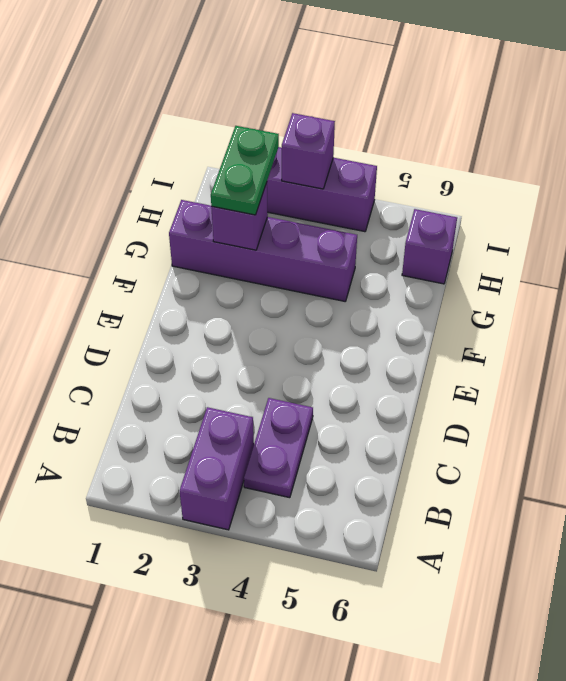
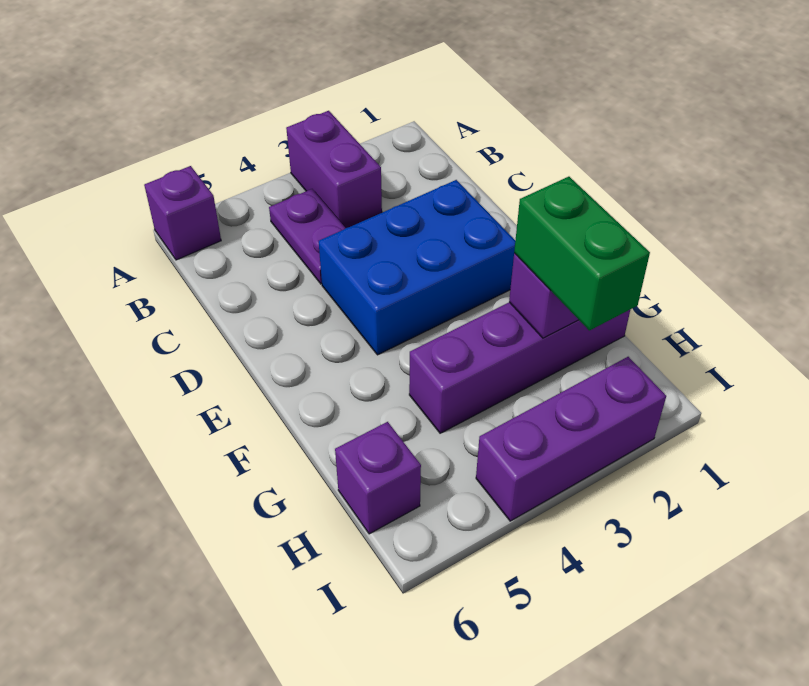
none -> blue brick D2:E4 level 1
green plate G2:H2 level 3 -> green brick G2:H2 level 3
purple brick I3 level 2 -> purple brick A6 level 1

